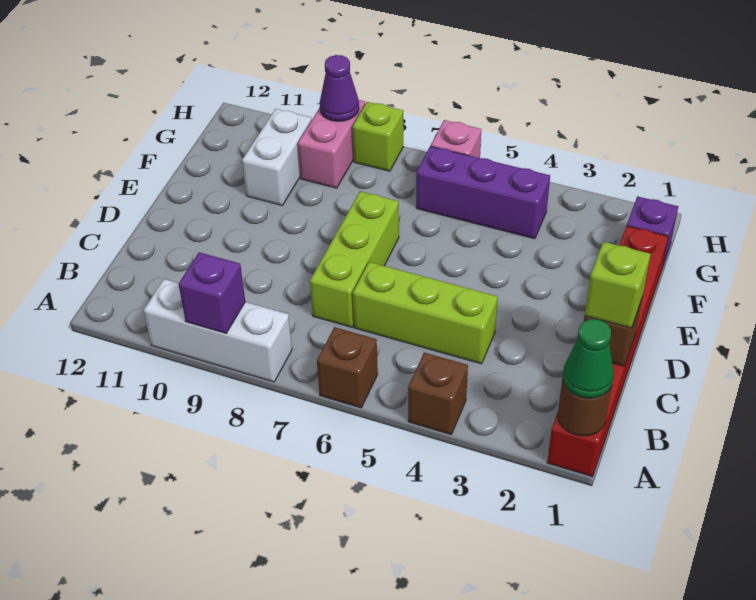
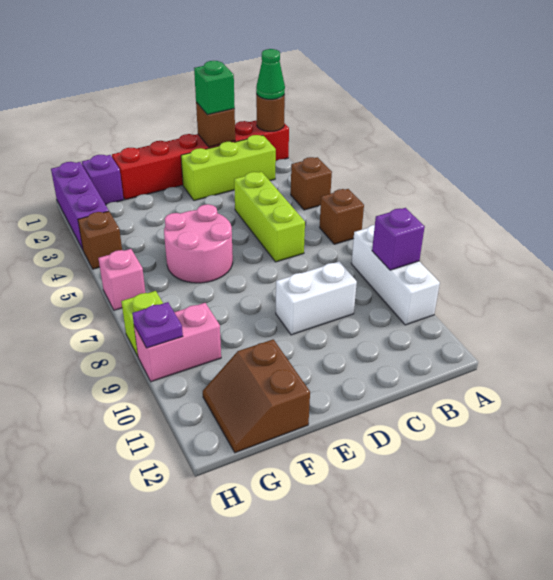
lime brick C1 level 3 -> green brick C1 level 3
lime brick C7:E7 level 1 -> lime brick B2:D2 level 1
none -> pink round brick E5:F6 level 1
white brick F10:G10 level 1 -> white brick C9:D9 level 1
none -> brown slope F11:G12 level 1 top F
purple brick G4:G6 level 1 -> purple brick H1:H3 level 1
none -> brown brick H4 level 1
purple cone H9 level 2 -> purple plate H9 level 2

